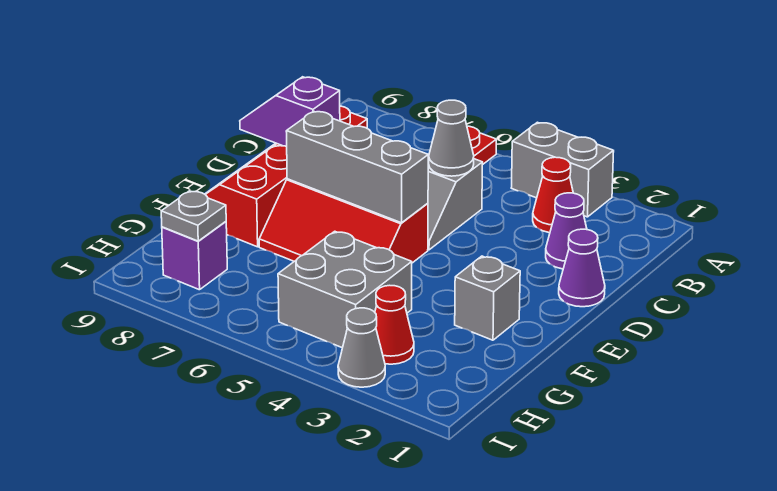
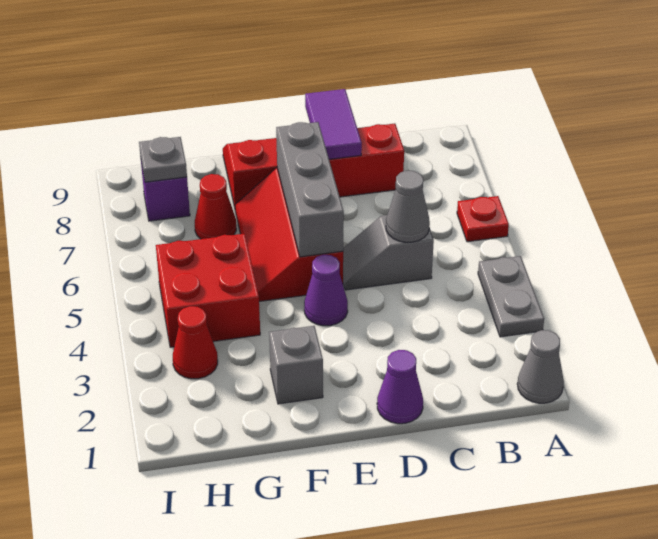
grey brick A3:A4 level 1 -> grey plate A3:A4 level 1
red cone B3 level 1 -> red cone G7 level 1
purple cone C2 level 1 -> purple cone E4 level 1
purple slope D8:D9 level 2 top 8 -> purple tile D8:D9 level 2
grey brick G4:H5 level 1 -> red brick G4:H5 level 1
grey cone I3 level 1 -> grey cone A1 level 1

